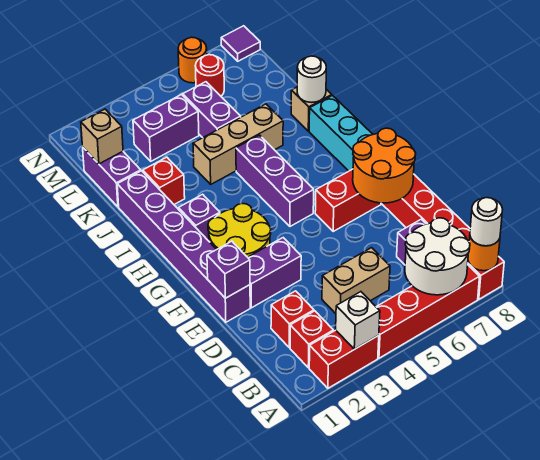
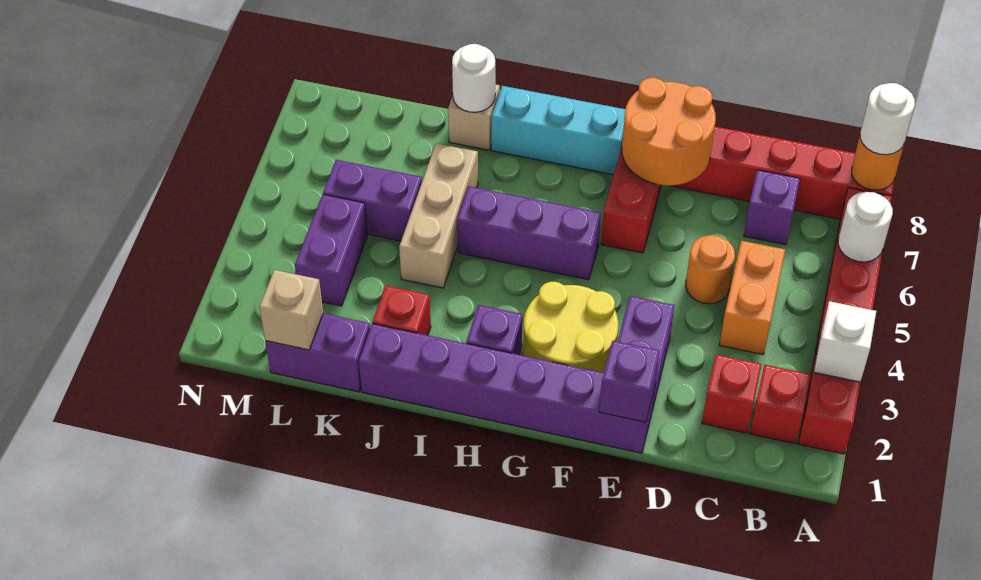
white round brick A6:B7 level 2 -> white round brick A6 level 2
tan brick C4:C5 level 1 -> orange brick C4:C5 level 1
red round brick M6 level 1 -> none
orange round brick N6 level 1 -> orange round brick D5 level 1
purple tile N8 level 1 -> none

